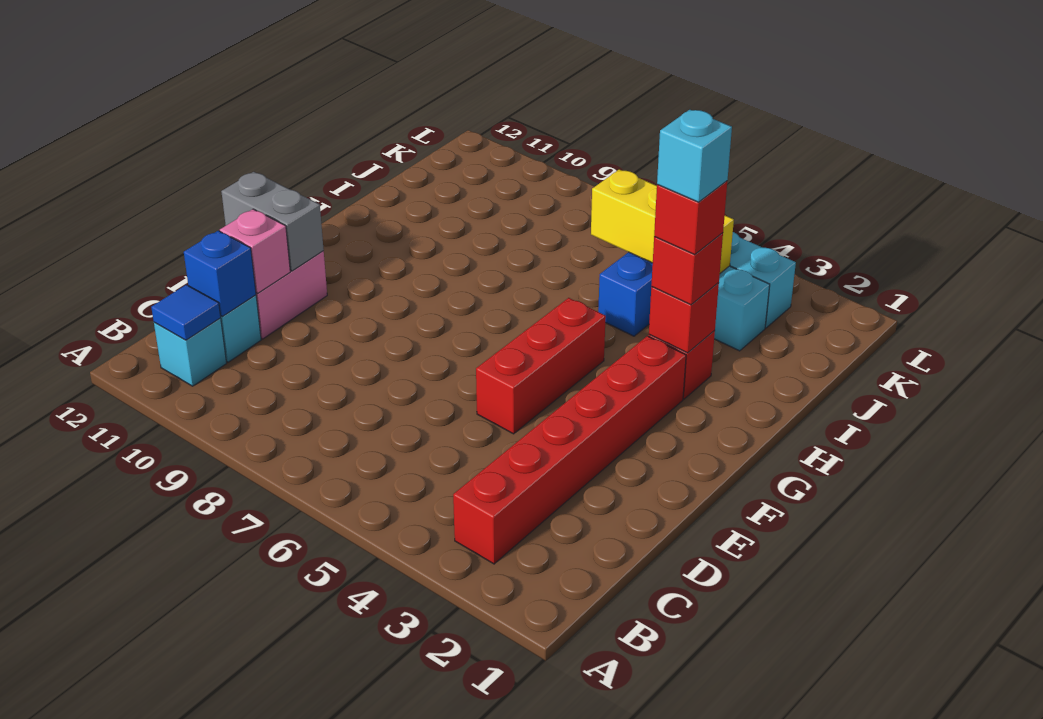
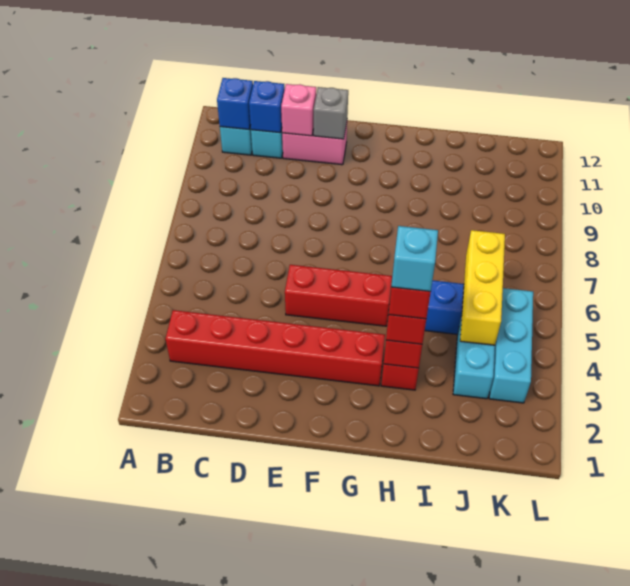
blue tile B11 level 2 -> blue brick B11 level 2
grey brick E11:E12 level 2 -> grey brick E11 level 2

